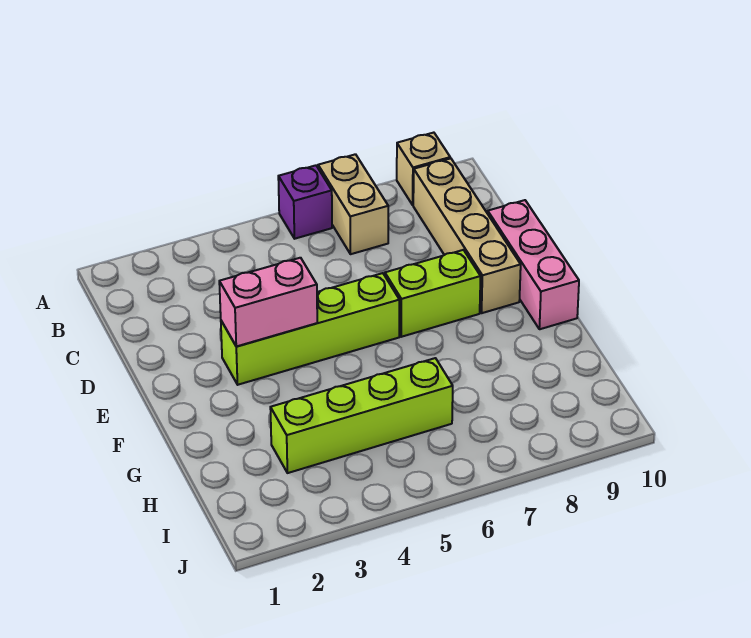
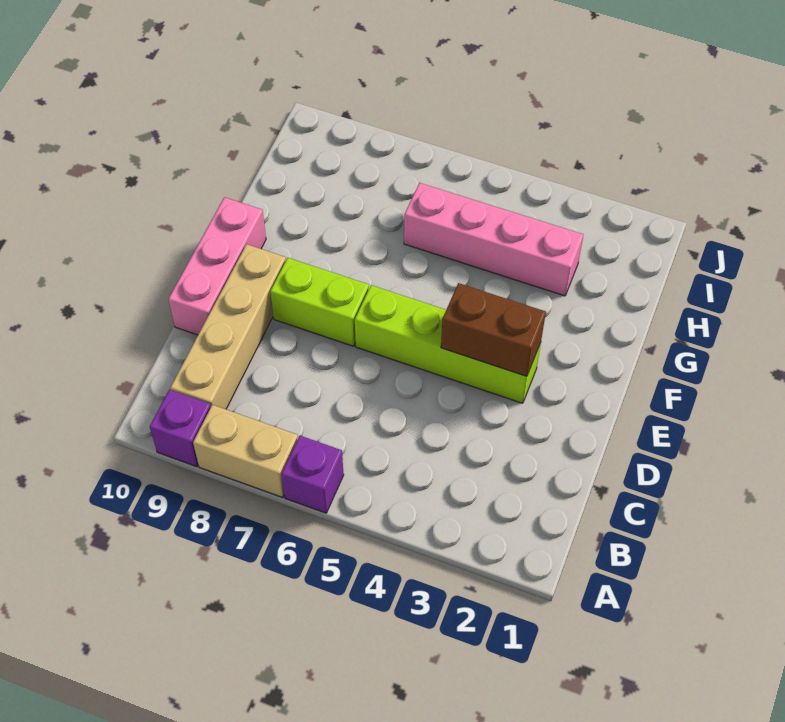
tan brick A7:B7 level 1 -> tan brick A7:A8 level 1
tan brick A9 level 1 -> purple brick A9 level 1
pink brick E3:E4 level 2 -> brown brick E3:E4 level 2
lime brick H3:H6 level 1 -> pink brick H3:H6 level 1

